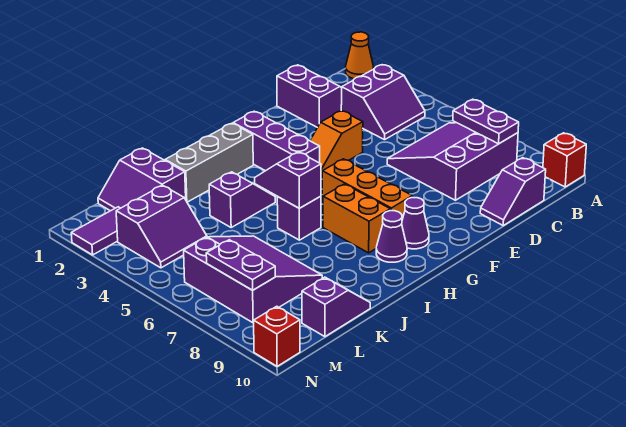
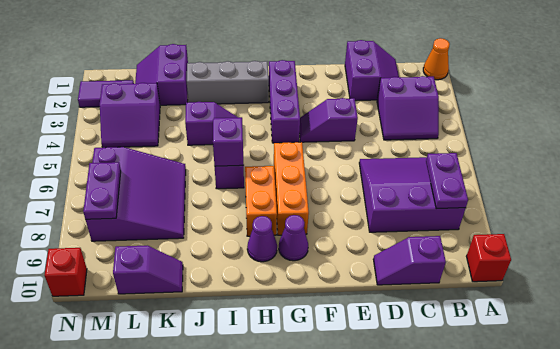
orange slope E4:F4 level 1 top E -> purple slope E4:F4 level 1 top E

